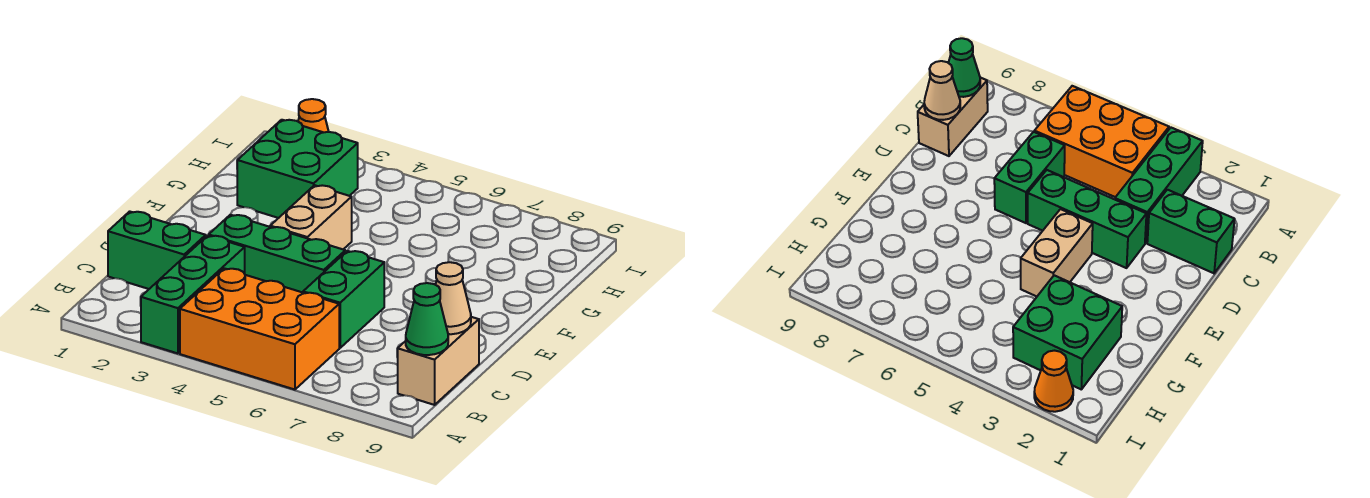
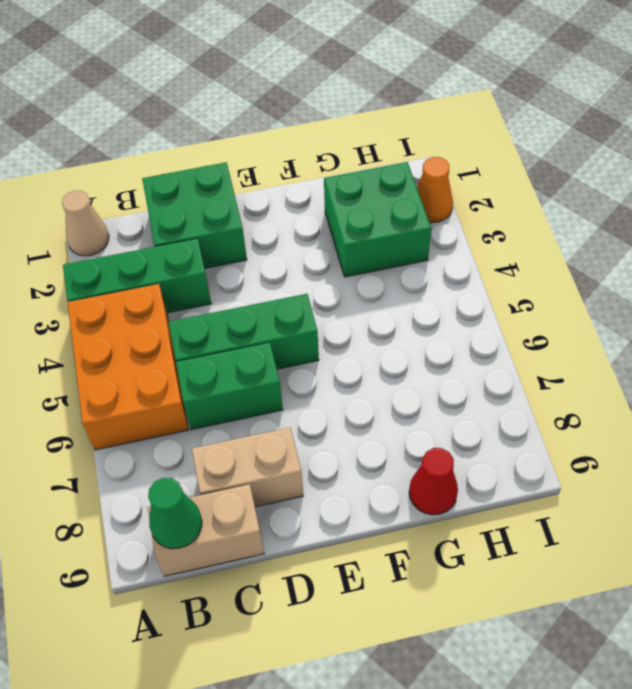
green brick C1:C2 level 1 -> green brick C1:D2 level 1
tan cone C9 level 2 -> tan cone A1 level 1
green brick D3:D5 level 1 -> green brick C5:E5 level 1
tan brick E4:F4 level 1 -> tan brick C8:D8 level 1
none -> red cone G9 level 1

